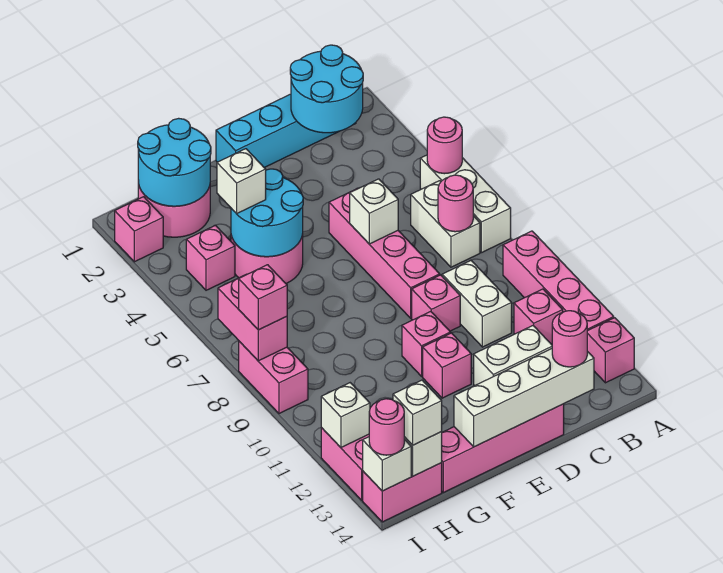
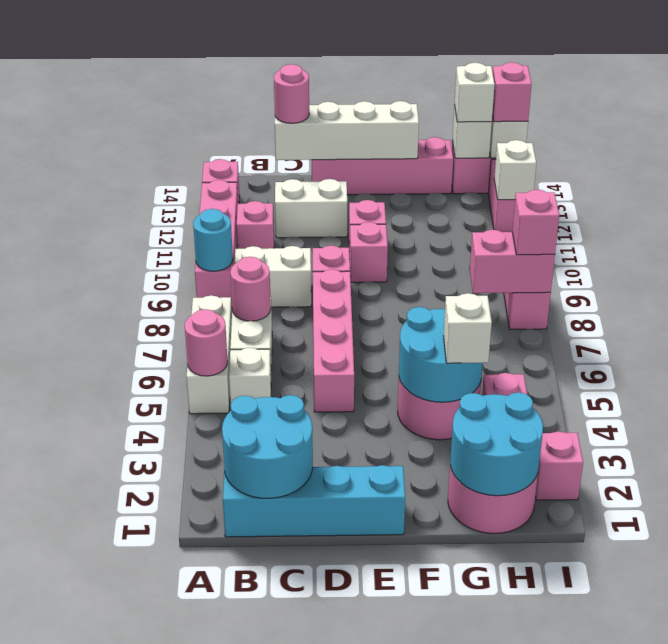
none -> cyan round brick A9 level 2
white brick C9:C10 level 1 -> white brick B9:C9 level 1
white brick D6 level 2 -> white brick B5 level 1
pink brick I7:I8 level 2 -> pink brick H8:I8 level 2
pink round brick I14 level 3 -> pink brick I14 level 3

